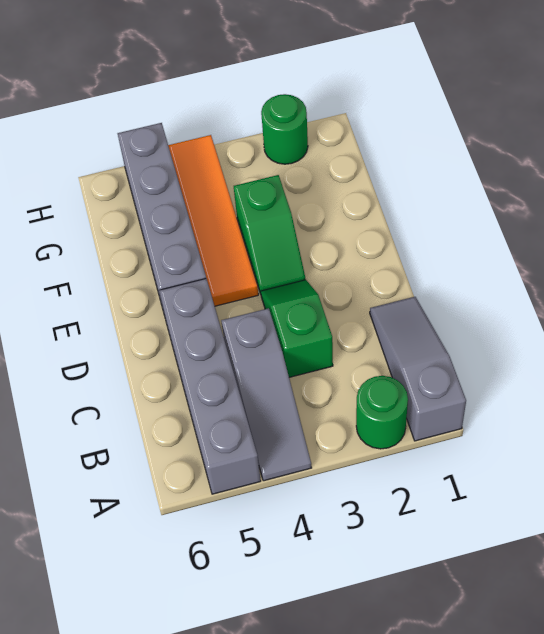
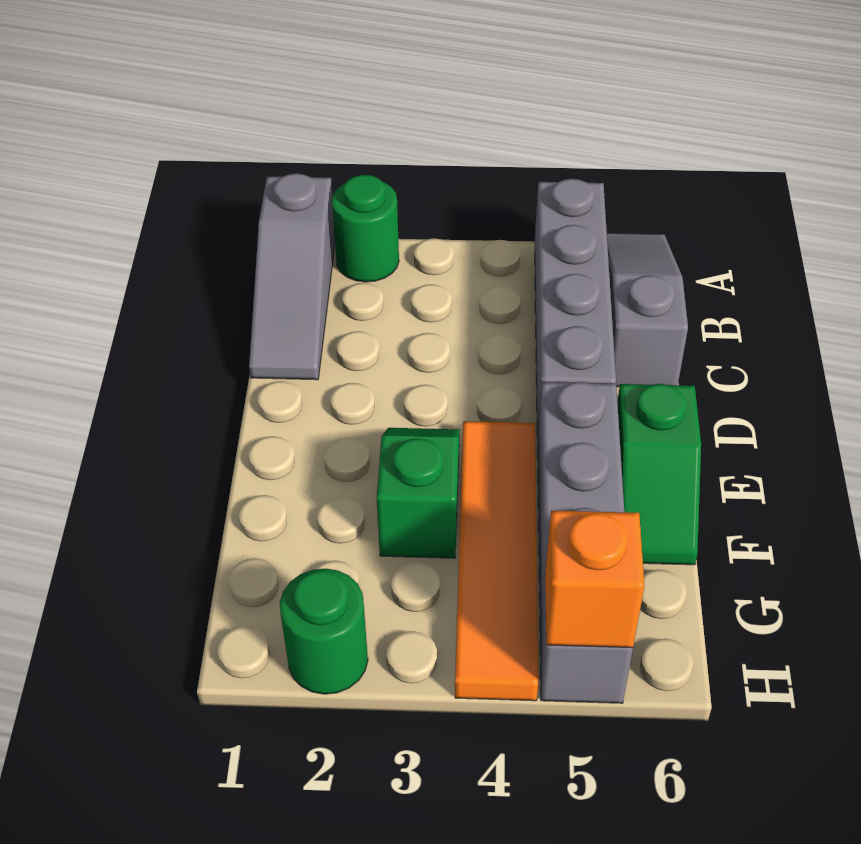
grey slope A4:C4 level 1 top C -> grey slope A6:C6 level 1 top C
green slope C3:D3 level 1 top C -> green slope E6:F6 level 1 top E
none -> orange brick H5 level 2

